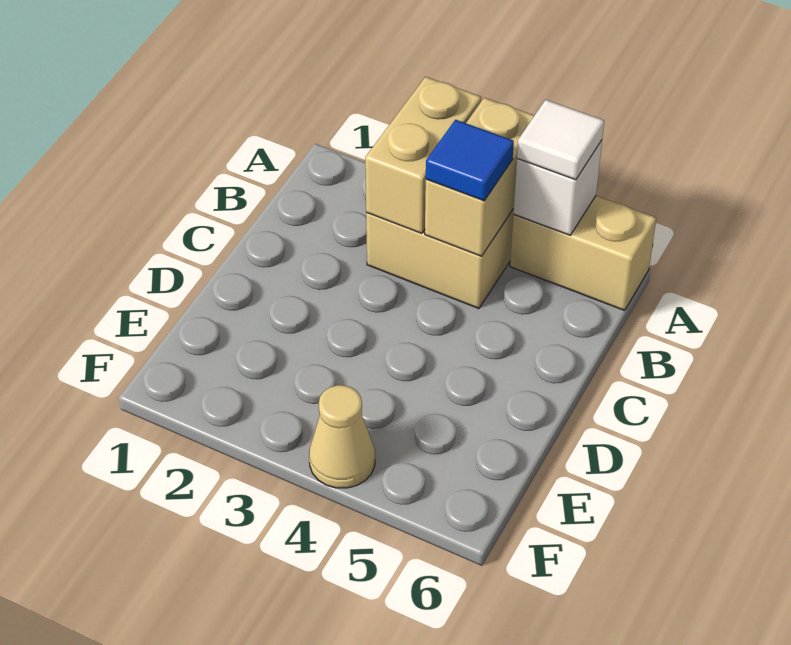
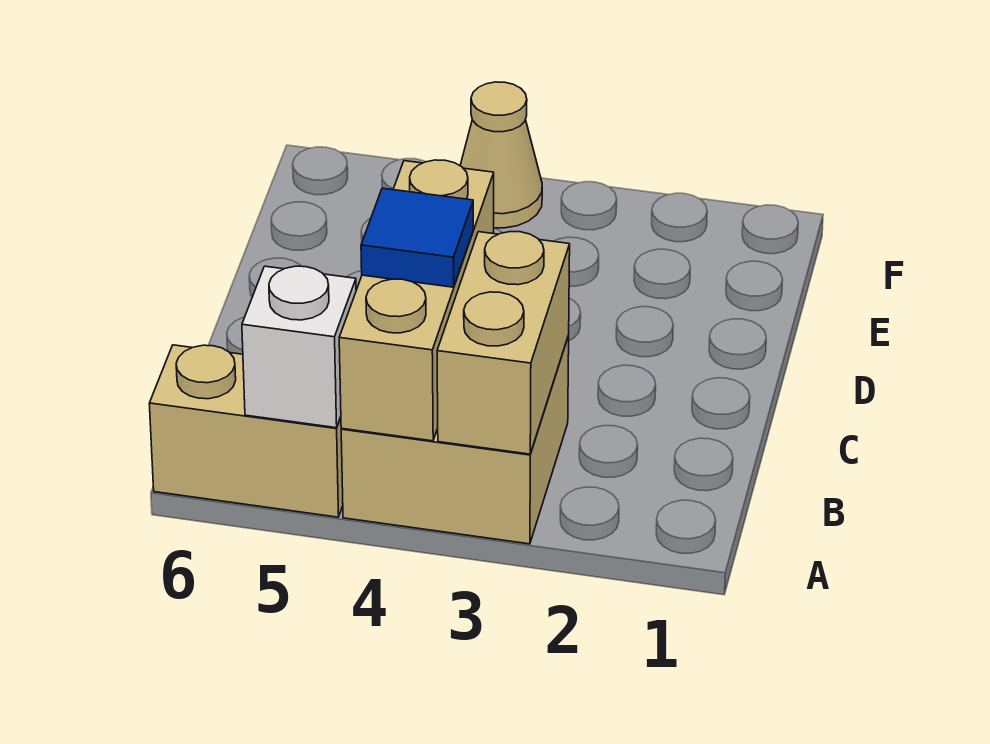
tan brick A4:B4 level 2 -> tan brick A4:C4 level 2
white tile A5 level 3 -> none

